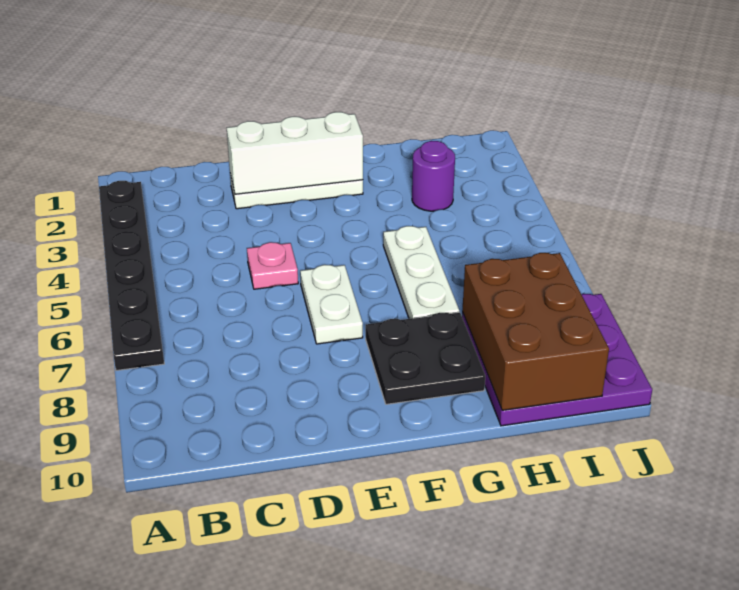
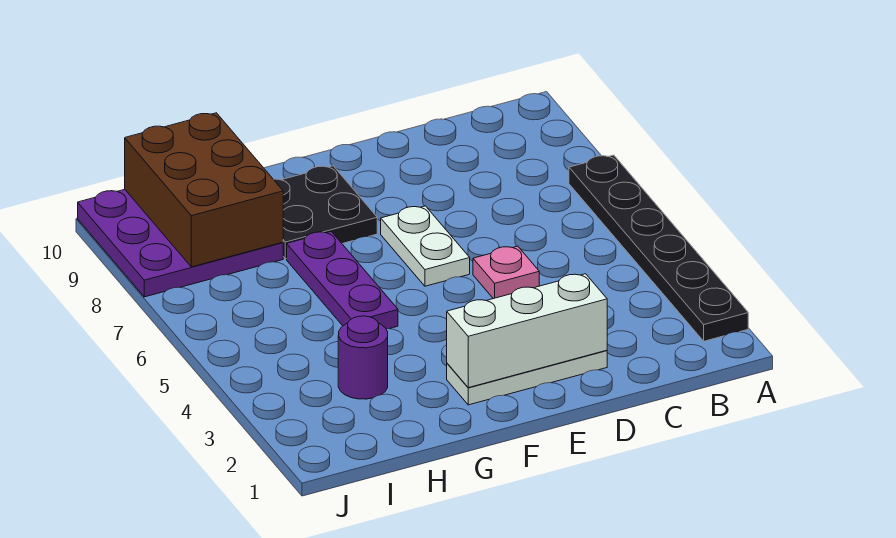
white plate G5:G7 level 1 -> purple plate G5:G7 level 1

